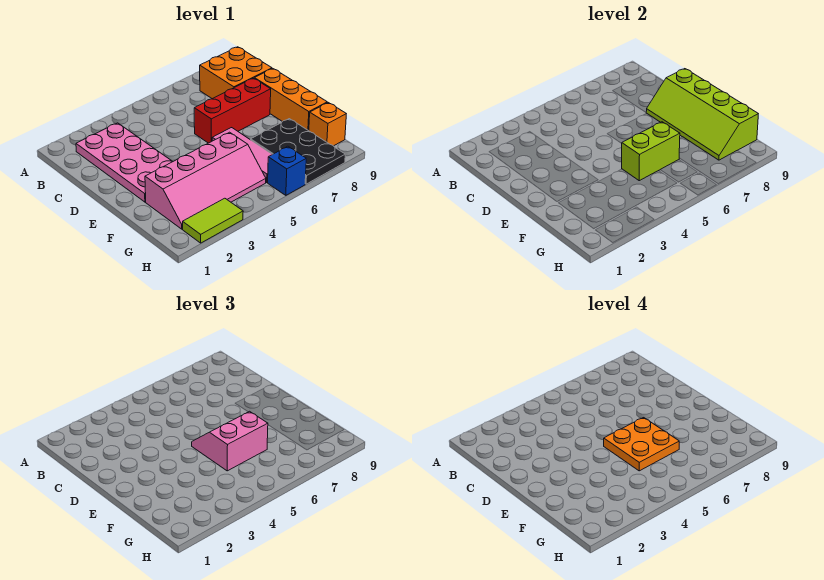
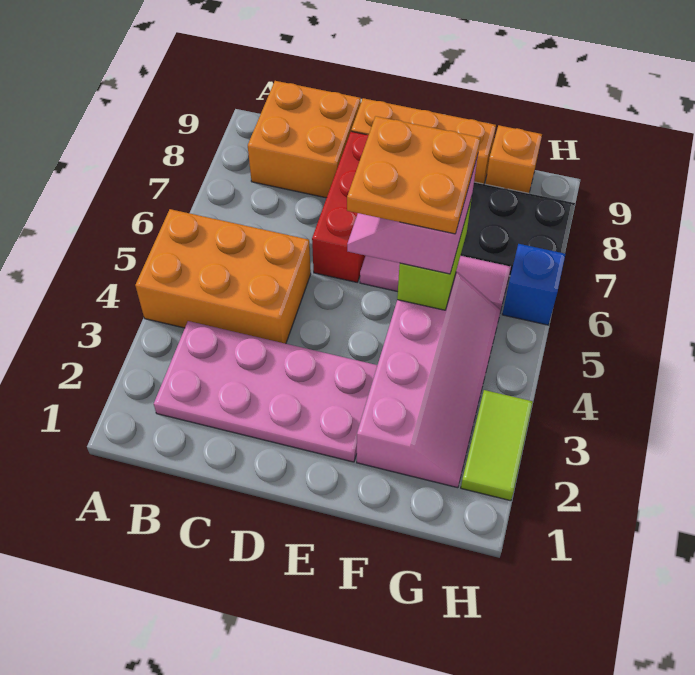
none -> orange brick A4:C5 level 1
lime slope D8:G9 level 2 top 9 -> none

